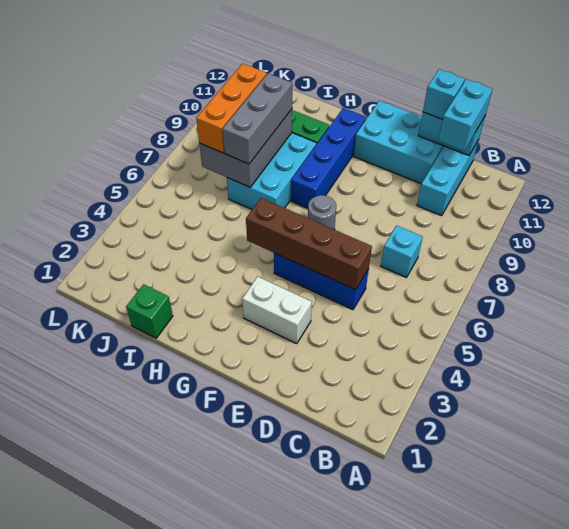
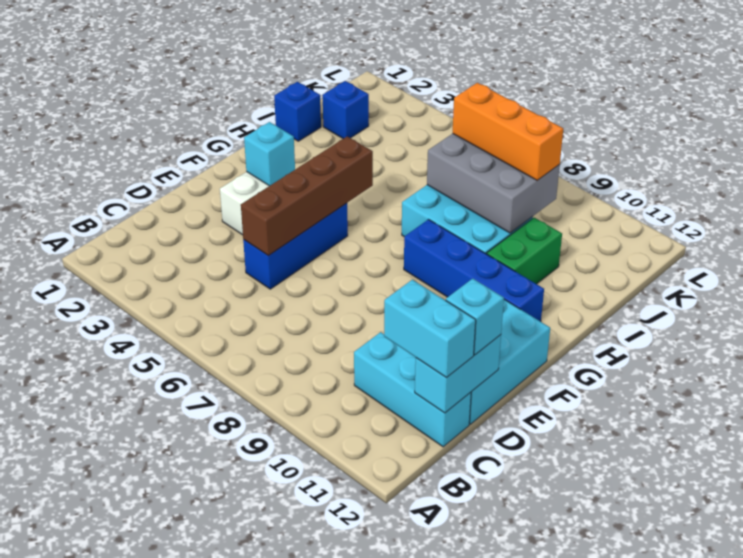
cyan brick C7 level 1 -> cyan brick F3 level 2
grey round brick F7 level 1 -> none
green brick I1 level 1 -> blue brick I1 level 1
grey brick I7:I9 level 3 -> none
none -> blue brick J2 level 1

